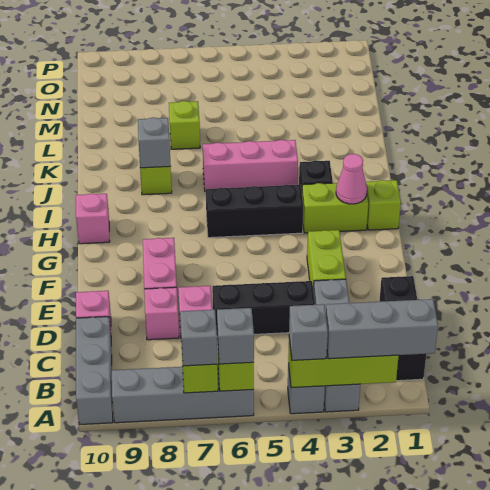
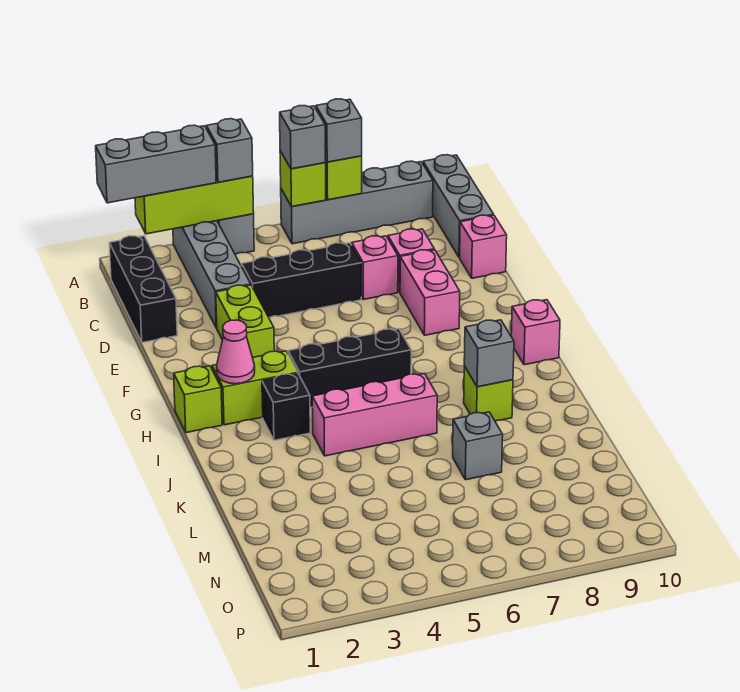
lime brick L7 level 1 -> grey brick L7 level 1

